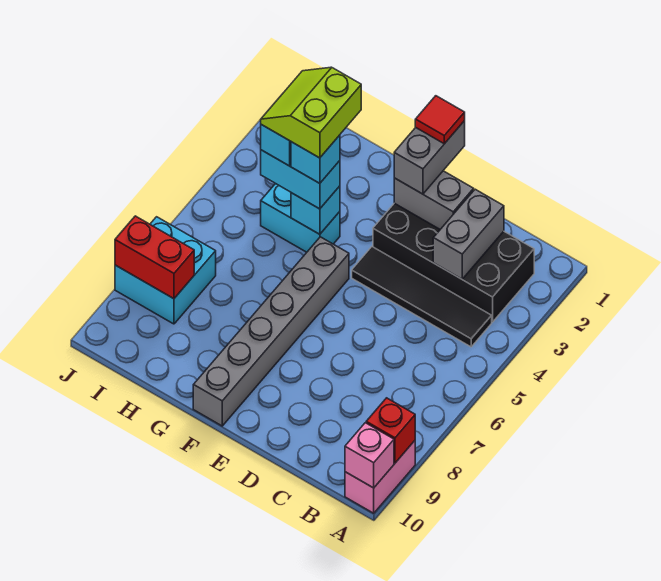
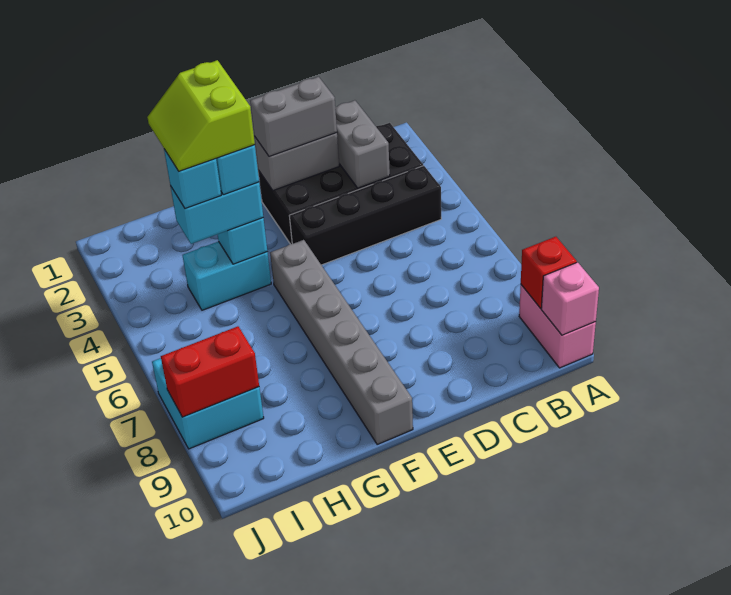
black tile B4:E4 level 1 -> black brick B4:E4 level 1
grey brick E1:E2 level 3 -> grey brick D2:E2 level 3
red tile E1 level 4 -> none

